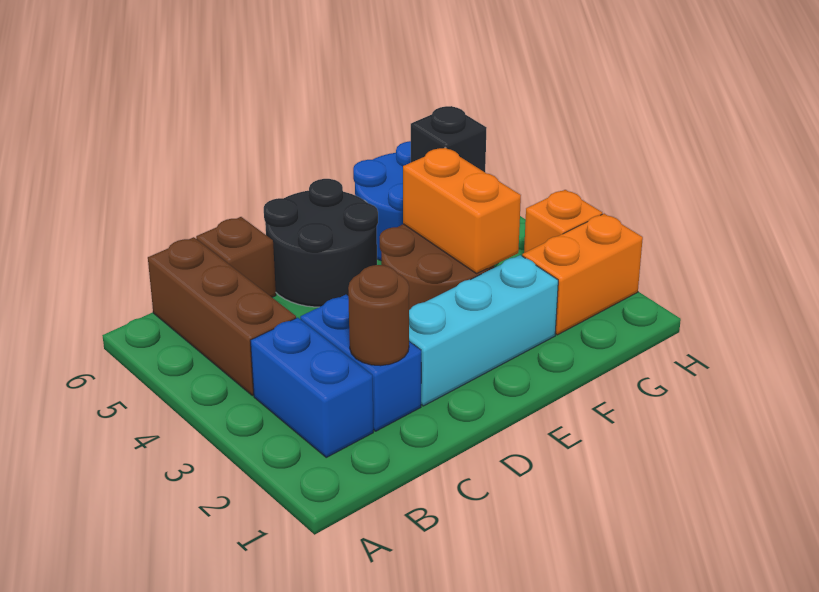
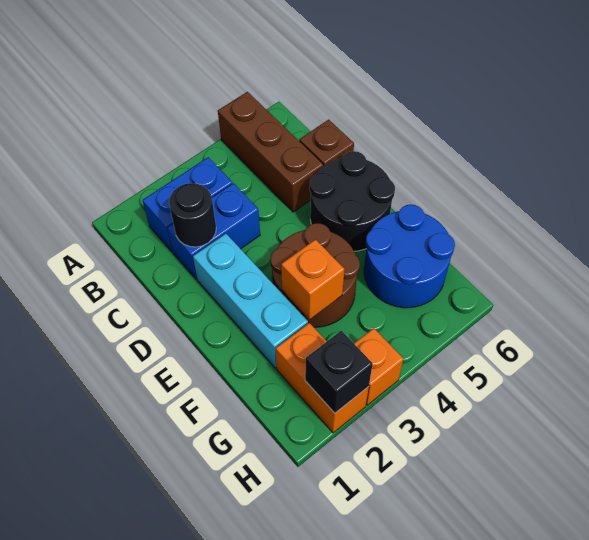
brown brick B4:B6 level 1 -> brown brick A5:C5 level 1
brown round brick C2 level 2 -> black round brick C2 level 2
orange brick F3:F4 level 2 -> orange brick F3 level 2
black brick G5 level 2 -> black brick H2 level 2

